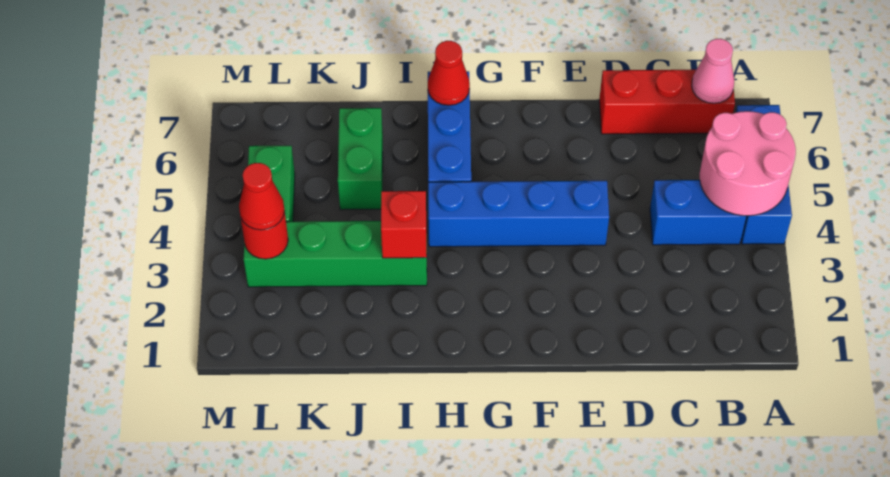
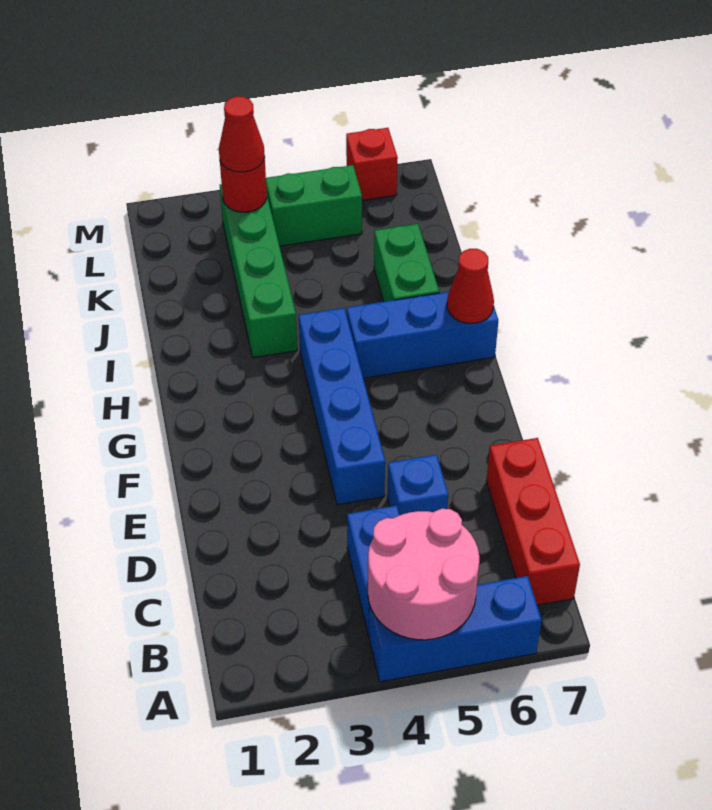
pink cone B7 level 2 -> none
none -> blue brick D5 level 1
red brick I3 level 2 -> red brick M6 level 1
green brick J5:J6 level 1 -> green brick I6:J6 level 1

